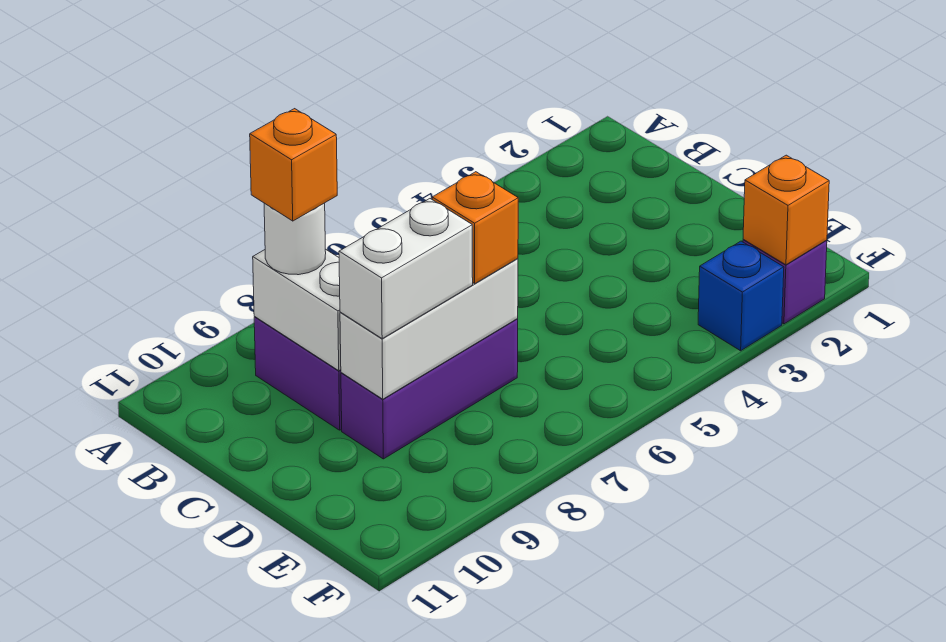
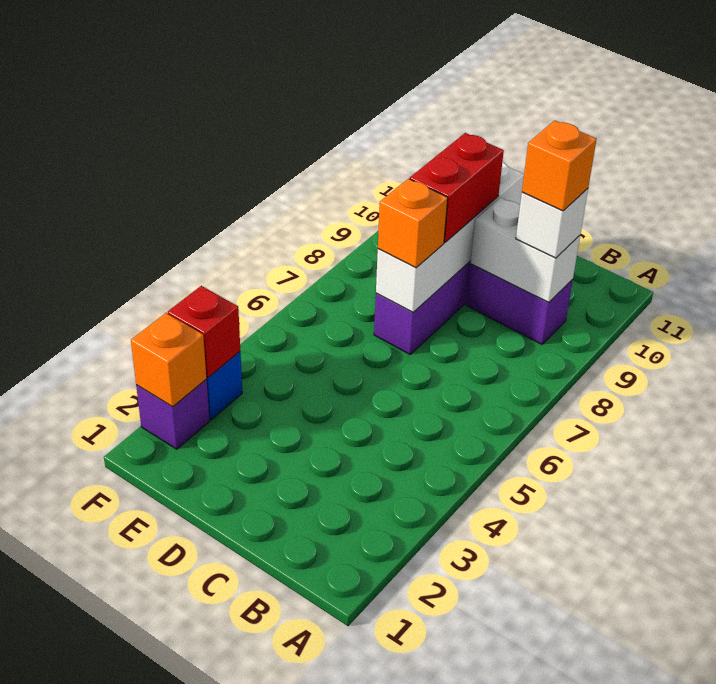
white round brick B9 level 3 -> white brick B9 level 3
white brick D7:D9 level 2 -> white brick D7:D10 level 2
white brick D8:D9 level 3 -> red brick D8:D9 level 3
none -> red brick F3 level 2

